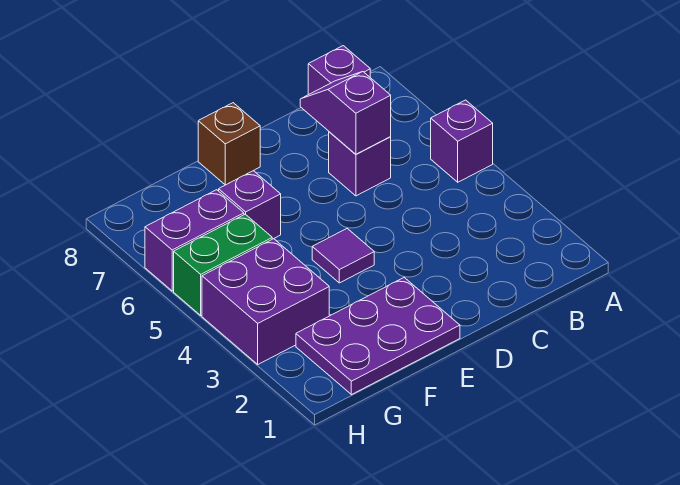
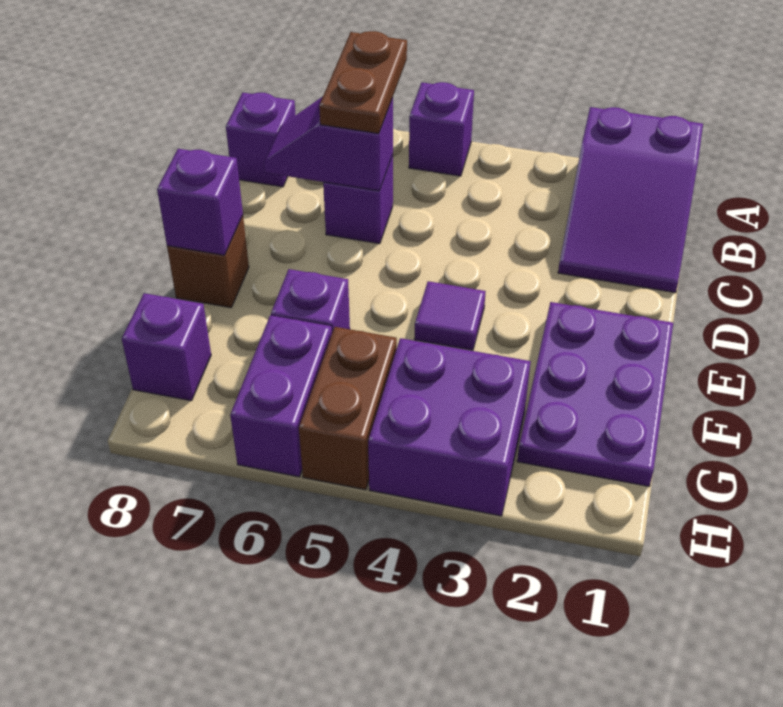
none -> purple slope A1:C2 level 1 top A
none -> brown plate B6:C6 level 3
none -> purple brick E8 level 2
green brick G5:H5 level 1 -> brown brick G5:H5 level 1
none -> purple brick G8 level 1

